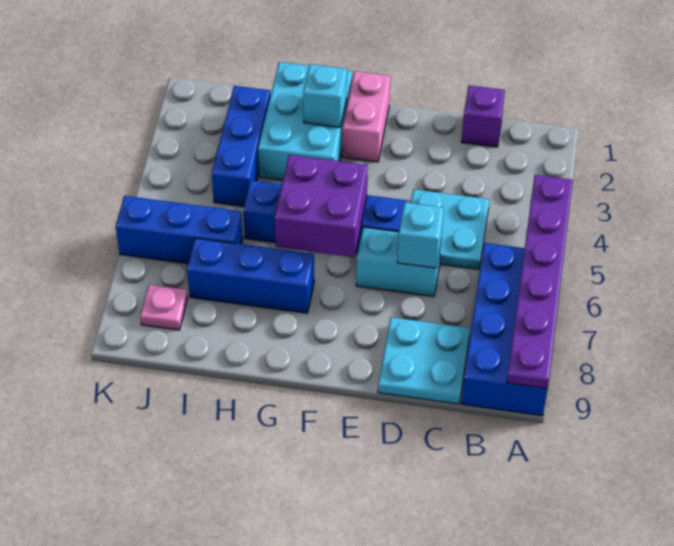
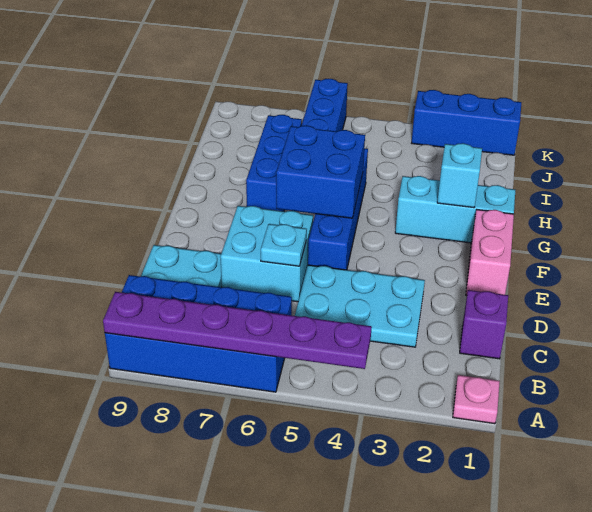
cyan plate C4:D5 level 1 -> cyan plate C3:D5 level 1
cyan brick D6:E6 level 1 -> cyan brick D6:E7 level 1
cyan brick D6 level 2 -> cyan plate D6 level 2
pink brick F1:F2 level 1 -> pink brick E1:F1 level 1
purple brick F5:G6 level 2 -> blue brick F5:G6 level 2
cyan brick G1:H3 level 1 -> cyan brick G1:G3 level 1
blue brick I2:I4 level 1 -> blue brick K1:K3 level 1
pink plate J8 level 1 -> pink plate A1 level 1

